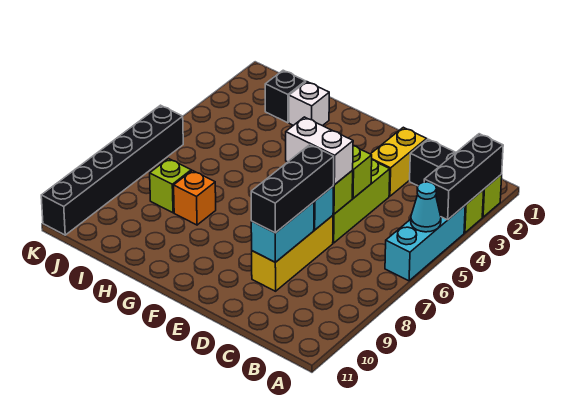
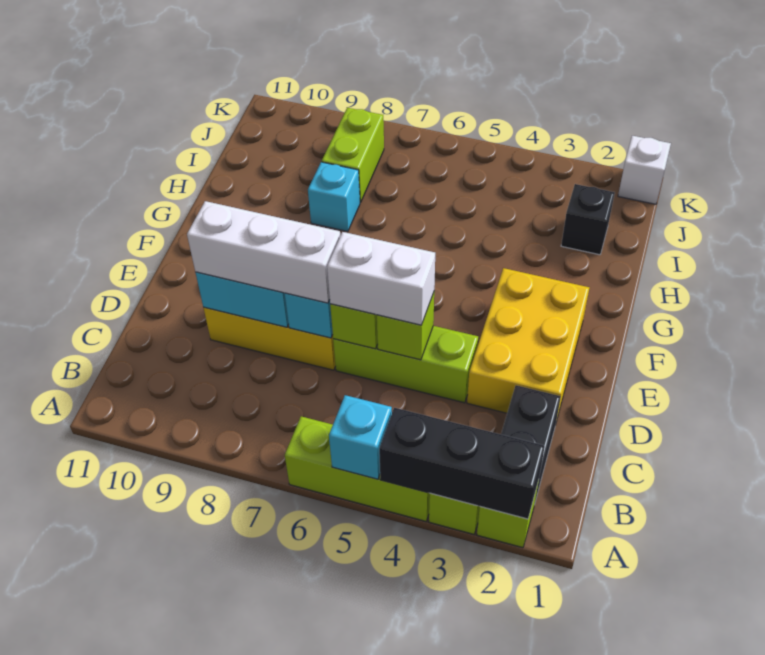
cyan brick A4:A6 level 1 -> lime brick A4:A6 level 1
cyan cone A5 level 2 -> cyan brick A5 level 2
yellow brick D2:D3 level 1 -> yellow brick D2:F3 level 1
white brick D6:E6 level 3 -> white brick D5:D6 level 3
black brick D7:D9 level 3 -> white brick D7:D9 level 3
white brick H2 level 1 -> white brick K1 level 1
orange brick H8 level 1 -> cyan brick H8 level 1
lime brick I8 level 1 -> lime brick I8:J8 level 1
black brick K6:K11 level 1 -> none

